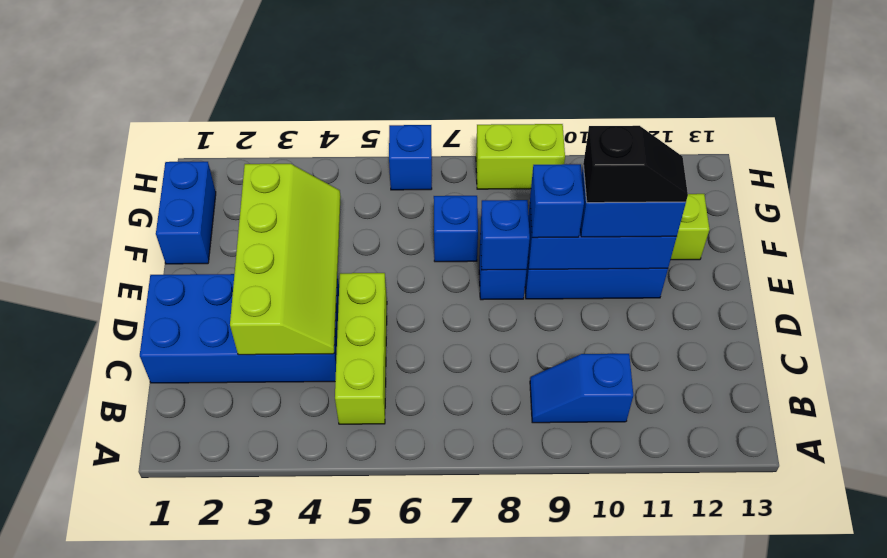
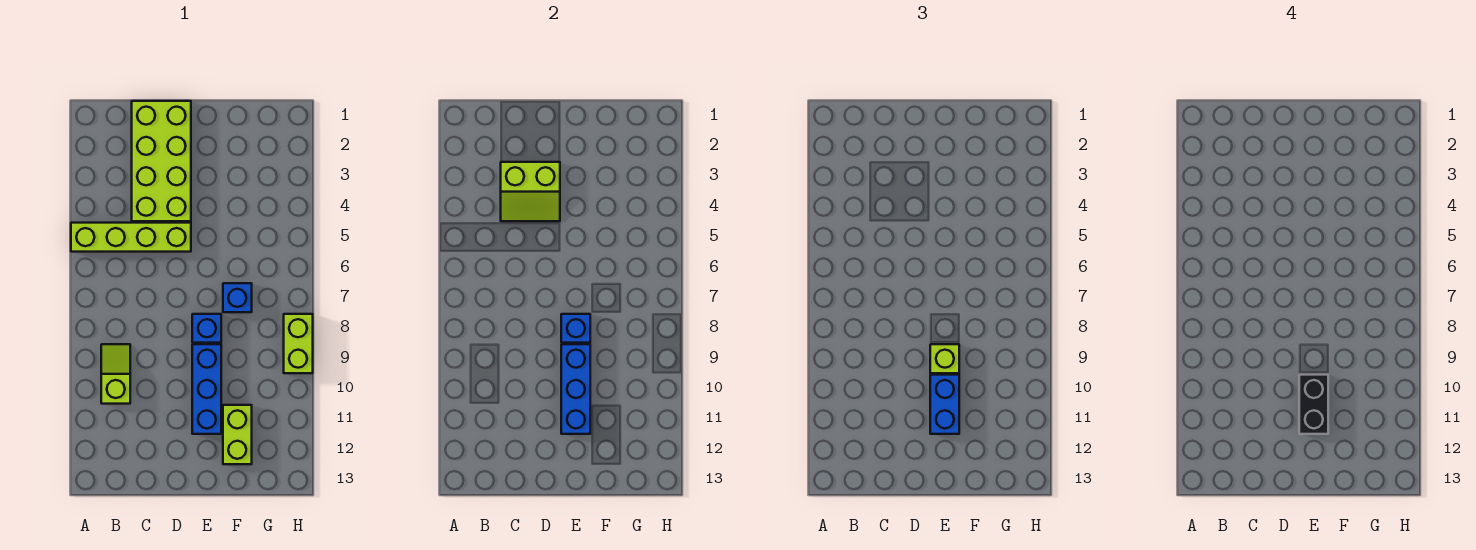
lime brick B5:D5 level 1 -> lime brick A5:D5 level 1
blue slope B9:B10 level 1 top 10 -> lime slope B9:B10 level 1 top 10
blue brick C1:D4 level 1 -> lime brick C1:D4 level 1
lime slope C3:F4 level 2 top 3 -> lime slope C3:D4 level 2 top 3
blue brick E9 level 3 -> lime brick E9 level 3
black slope E10:E11 level 4 top 10 -> black brick E10:E11 level 4
blue brick F1:G1 level 1 -> none
blue brick H6 level 1 -> none

